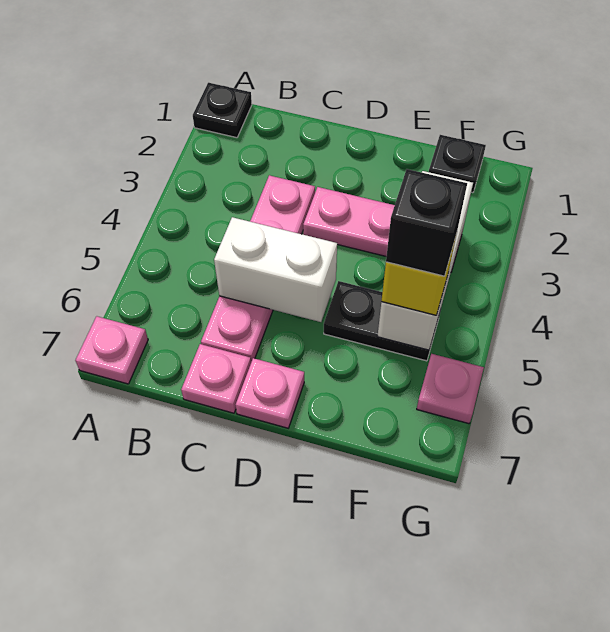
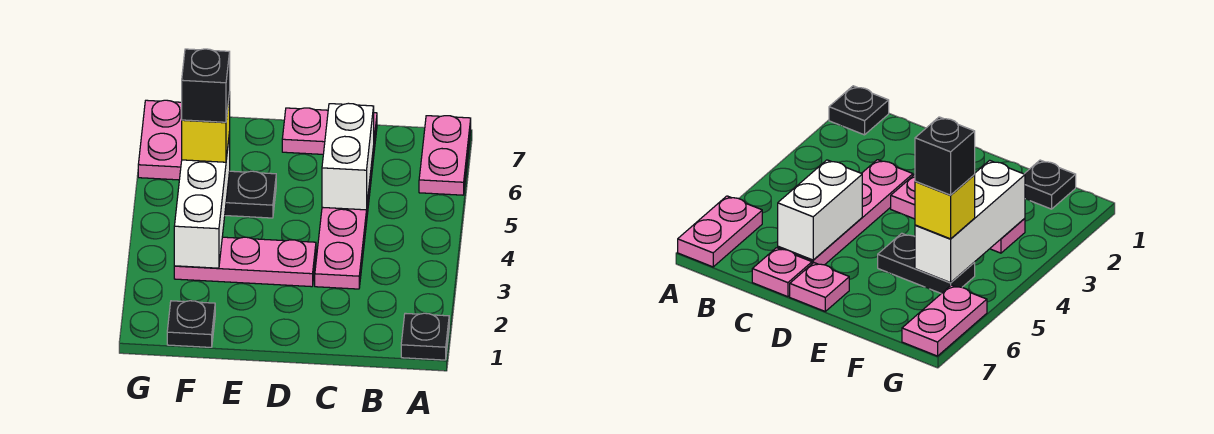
pink plate A7 level 1 -> pink plate A6:A7 level 1
white brick C5:D5 level 2 -> white brick C5:C6 level 2
pink plate G6 level 1 -> pink plate G6:G7 level 1

